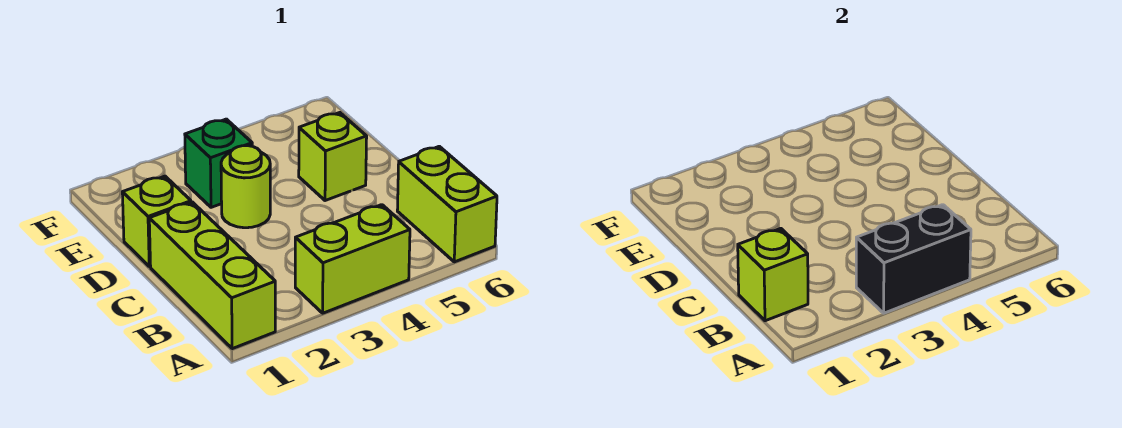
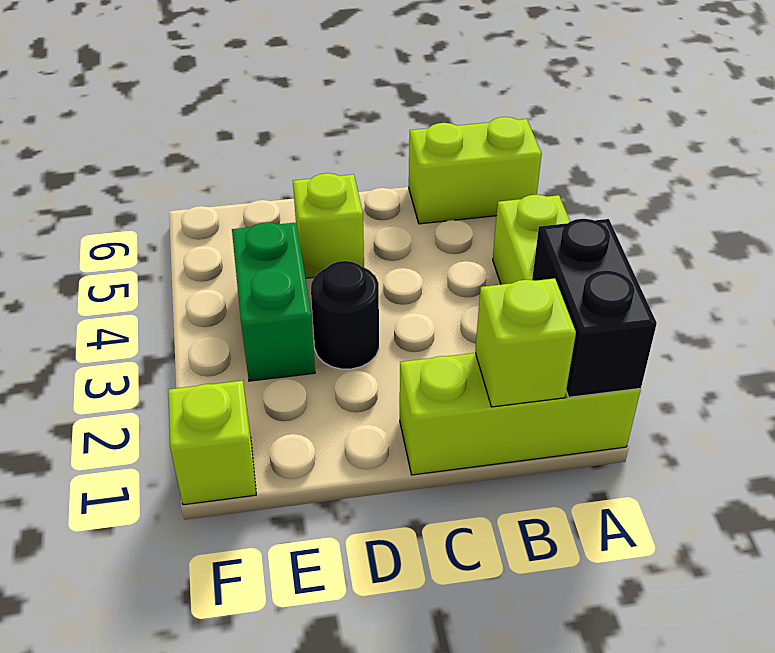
black brick A3:A4 level 2 -> black brick A1:A2 level 2
lime brick D1 level 1 -> lime brick F1 level 1
lime round brick D3 level 1 -> black round brick D3 level 1
green brick E3 level 1 -> green brick E3:E4 level 1

